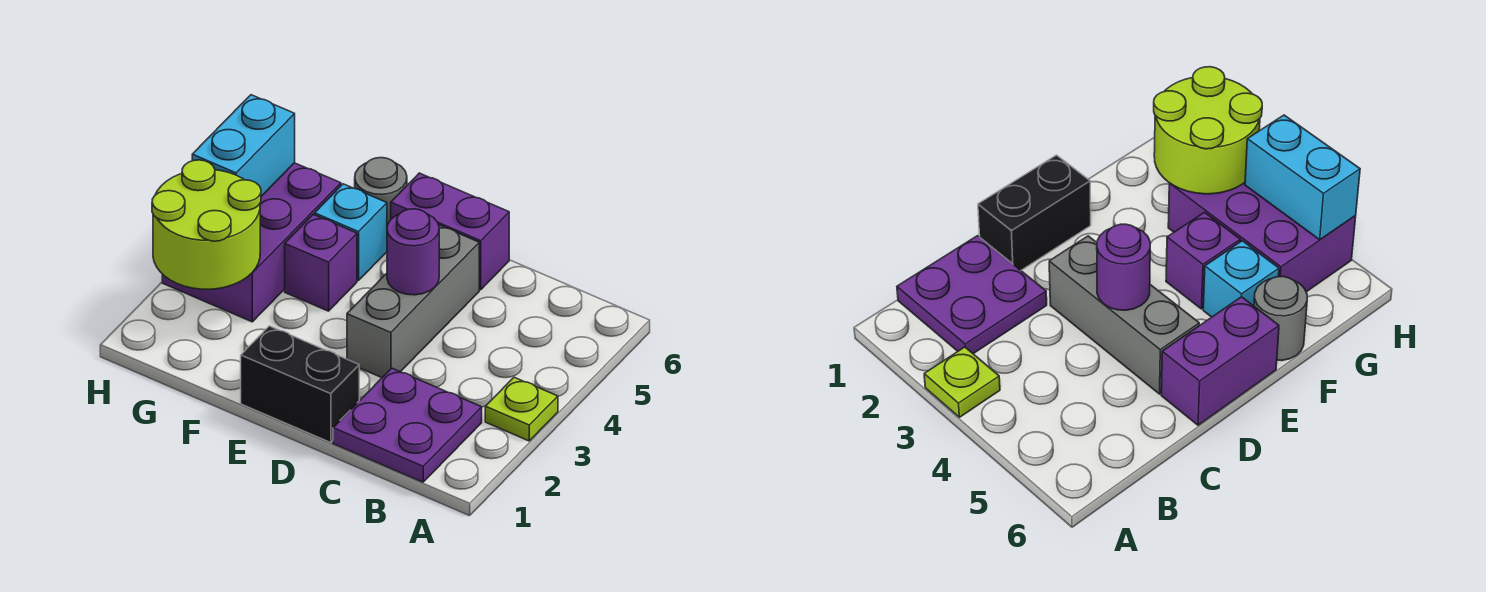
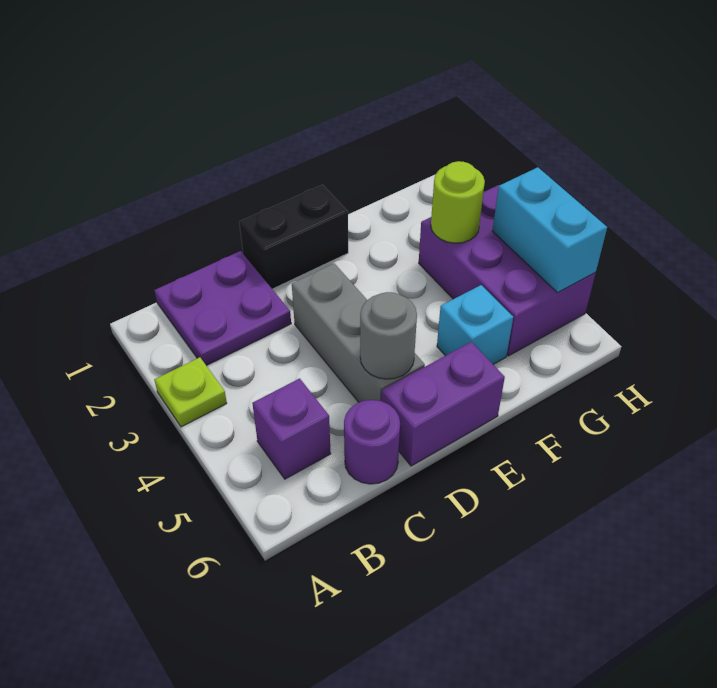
purple round brick D4 level 2 -> purple round brick C6 level 1
purple brick F4 level 1 -> purple brick B5 level 1
grey round brick F6 level 1 -> grey round brick D5 level 2
lime round brick G2:H3 level 2 -> lime round brick G3 level 2

